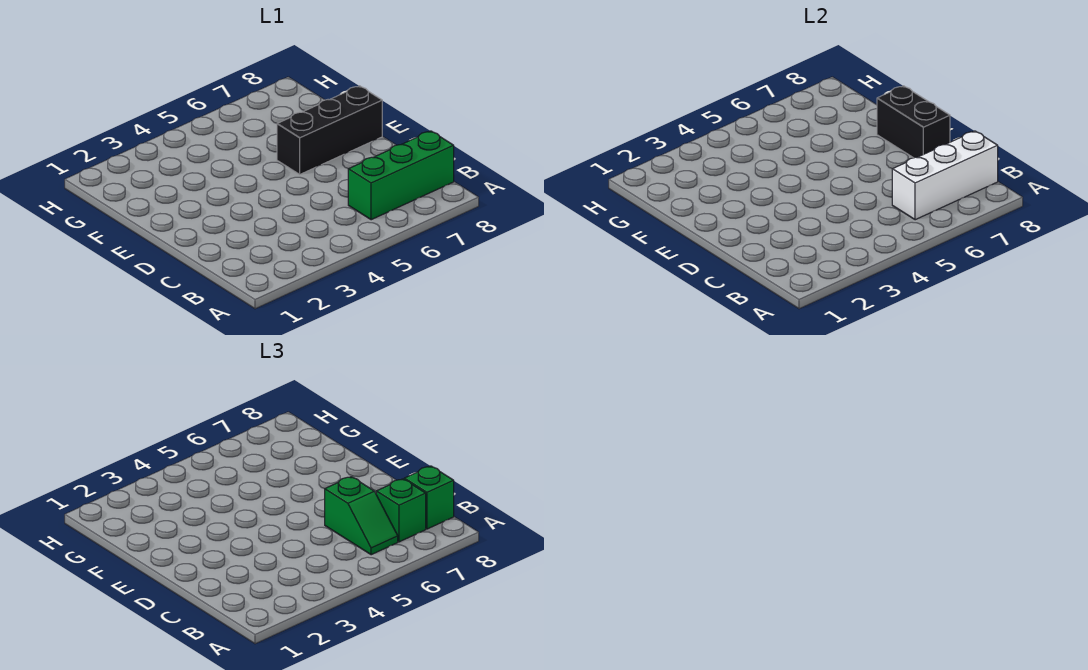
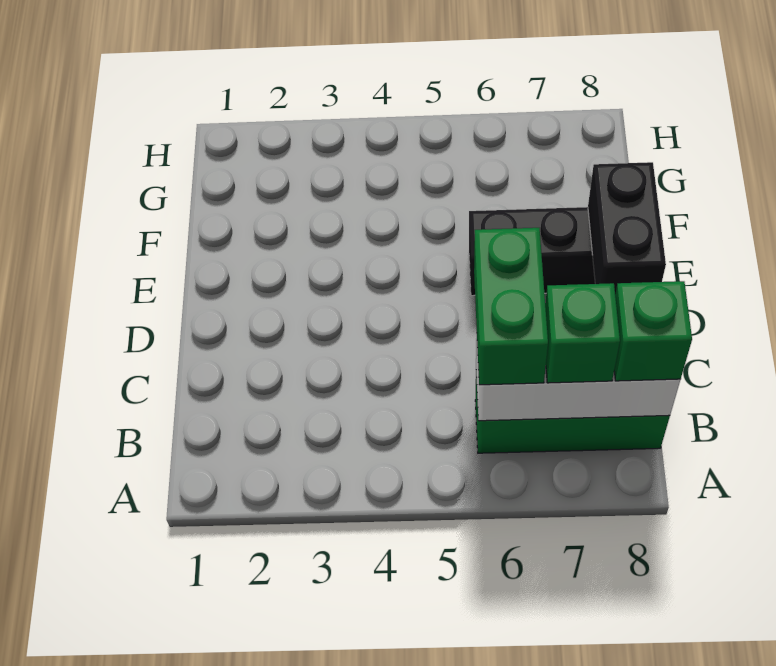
green slope B6:C6 level 3 top C -> green brick B6:C6 level 3

